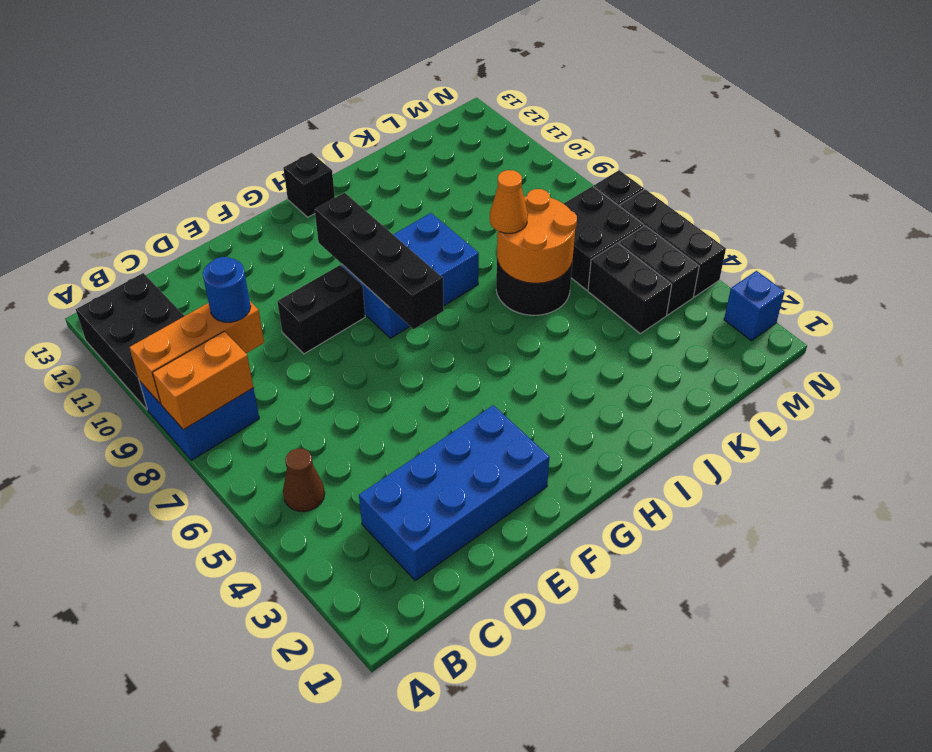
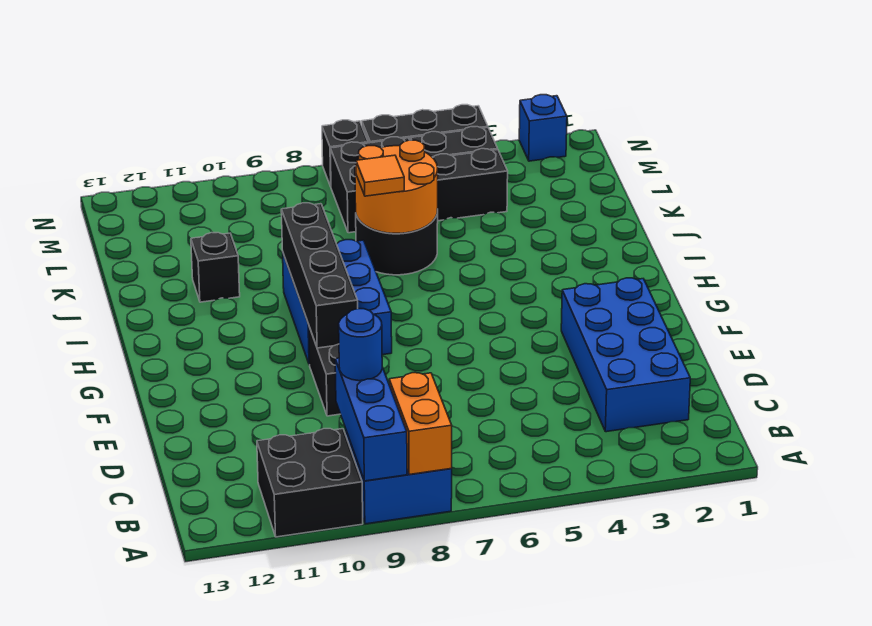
orange brick A9:C9 level 2 -> blue brick A9:C9 level 2
black brick A10:B12 level 1 -> black brick A10:B11 level 1
brown cone B5 level 1 -> none
black brick G7:G10 level 2 -> black brick F9:I9 level 2
black brick H13 level 1 -> black brick J11 level 1
orange cone J7 level 3 -> orange tile J7 level 3

